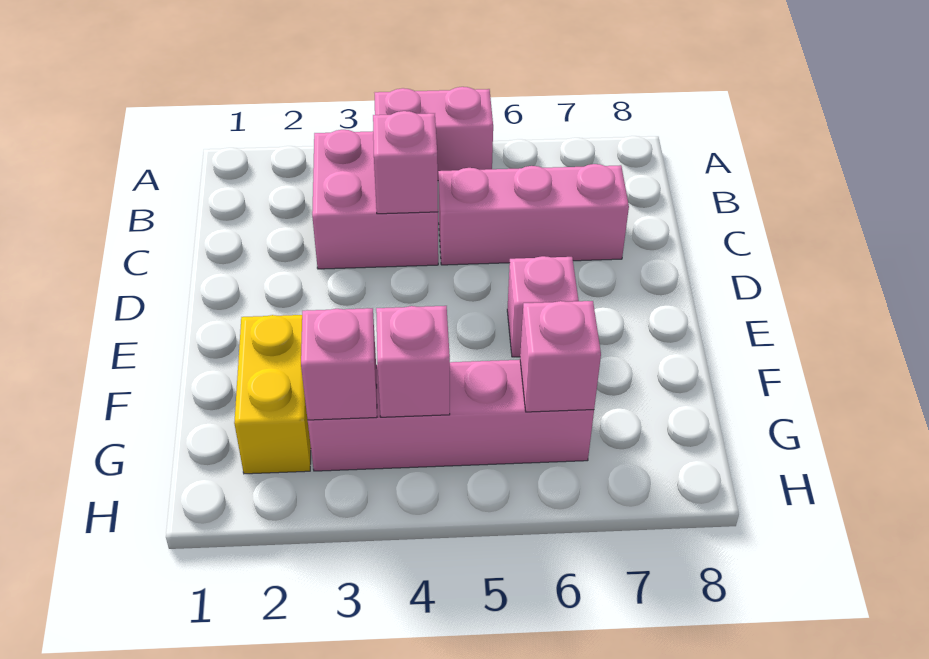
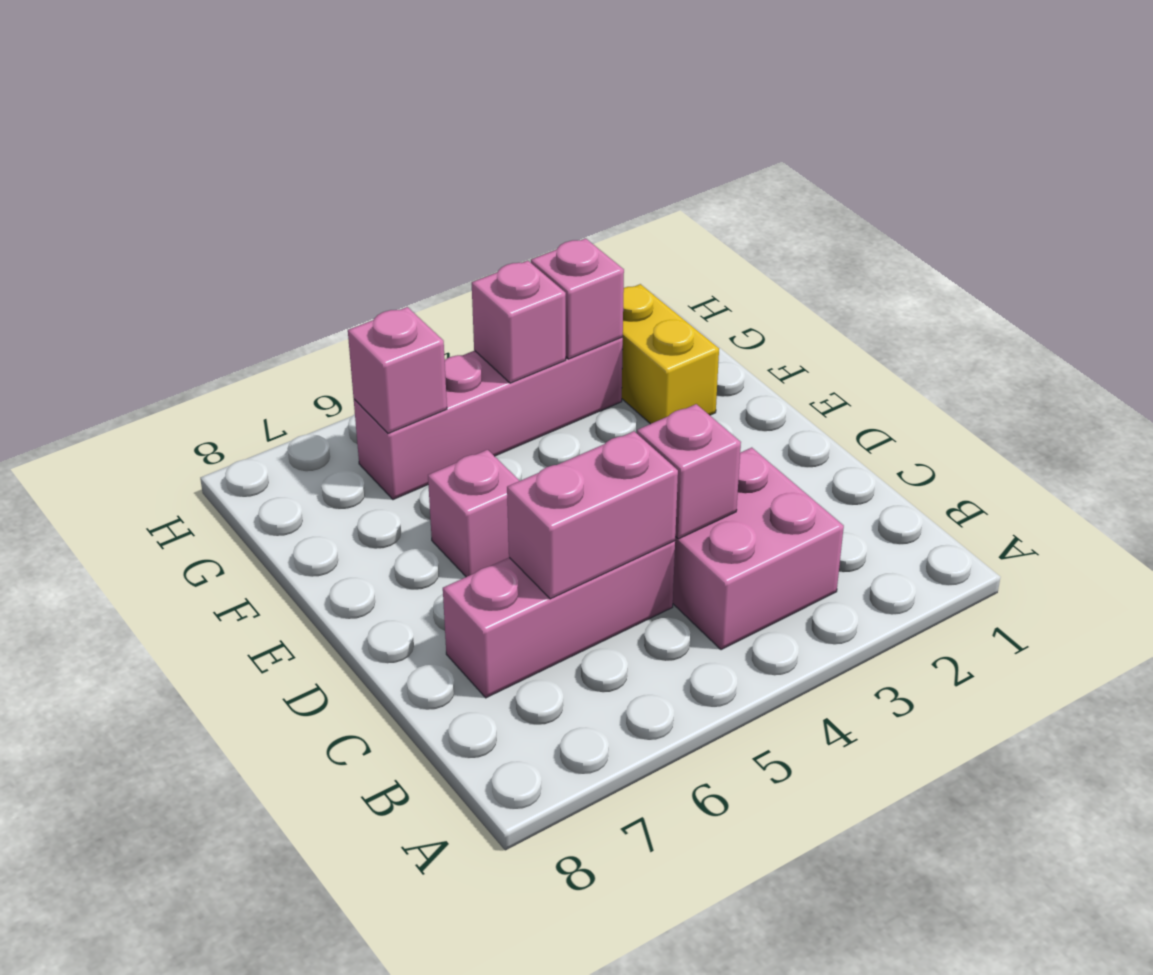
pink brick A4:A5 level 1 -> pink brick C5:C6 level 2

